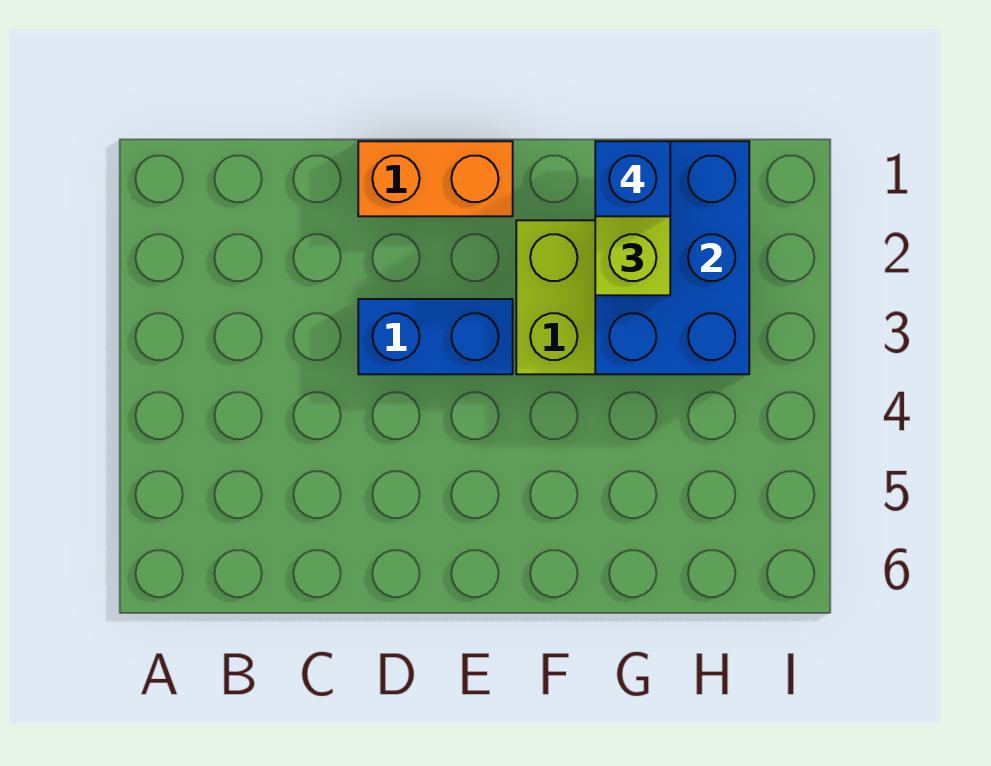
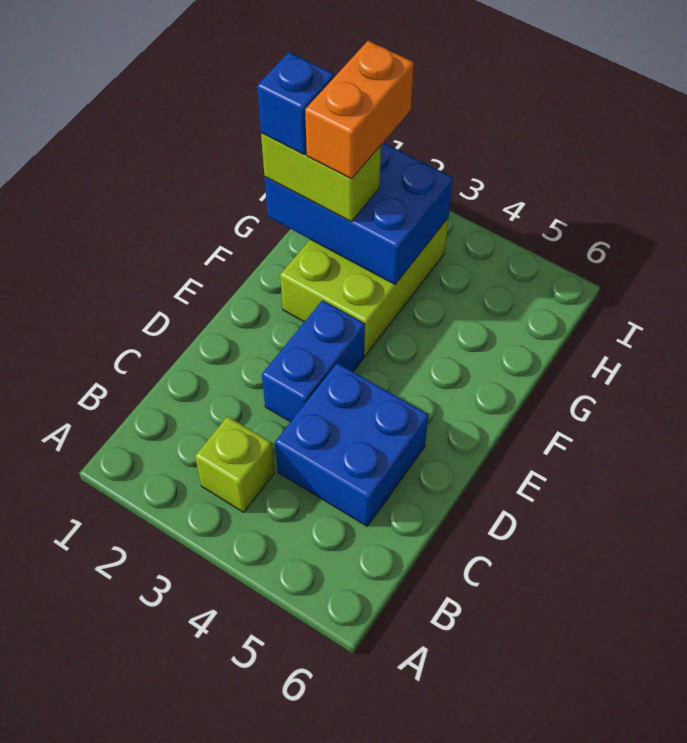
none -> lime brick B3 level 1
none -> blue brick C4:D5 level 1
orange brick D1:E1 level 1 -> orange brick G2:H2 level 4

